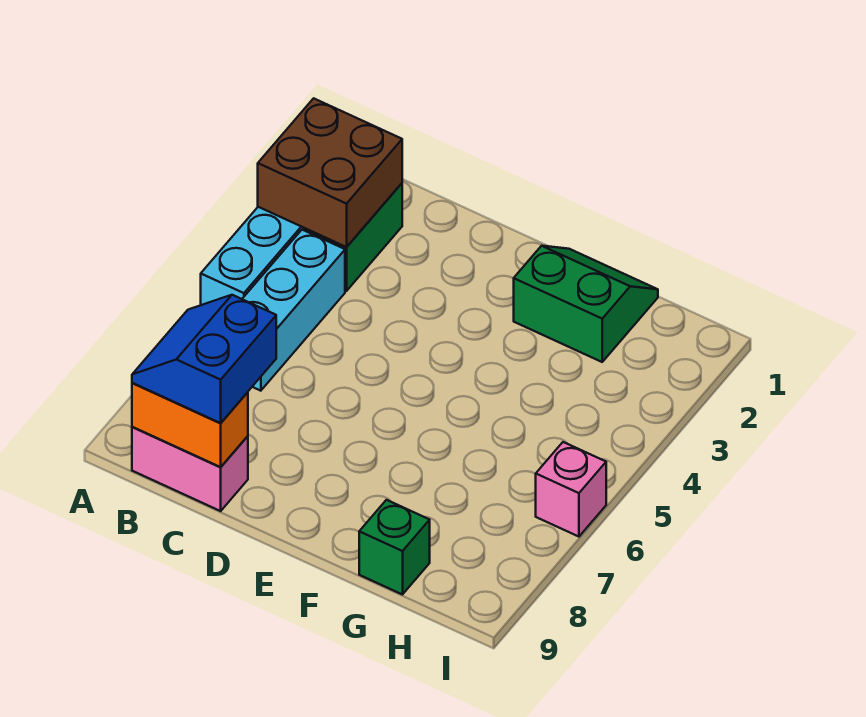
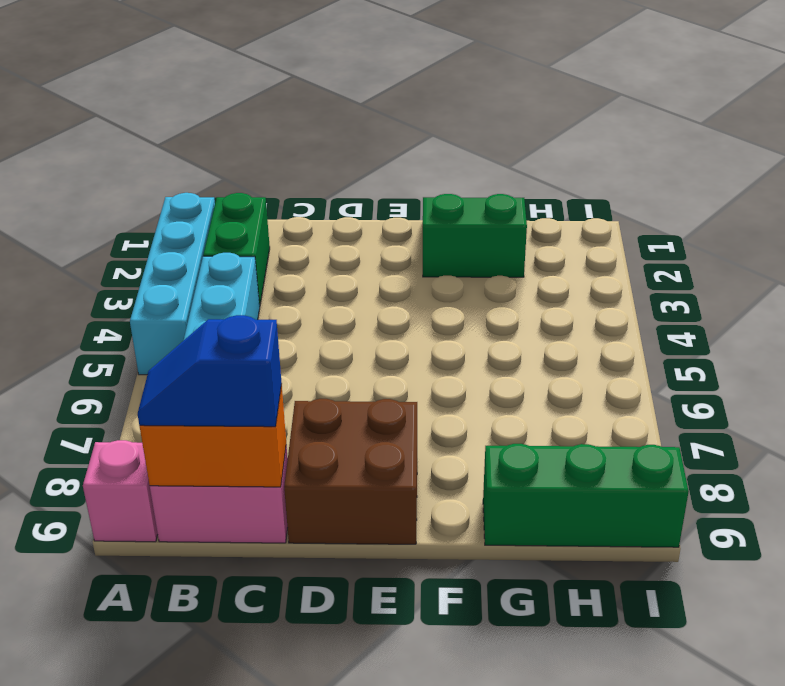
brown brick A2:B3 level 2 -> brown brick D8:E9 level 1
blue slope B8:C9 level 3 top C -> blue slope B9:C9 level 3 top C
green brick G9 level 1 -> green brick G9:I9 level 1
pink brick I6 level 1 -> pink brick A9 level 1

